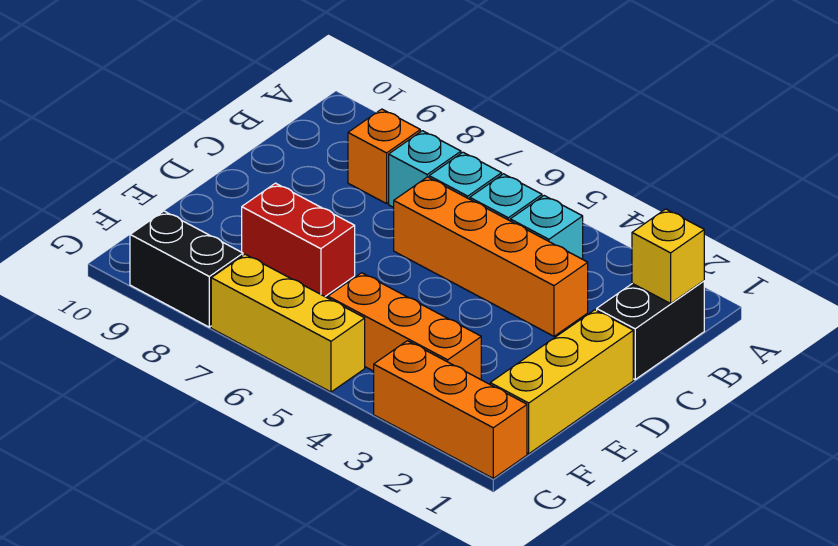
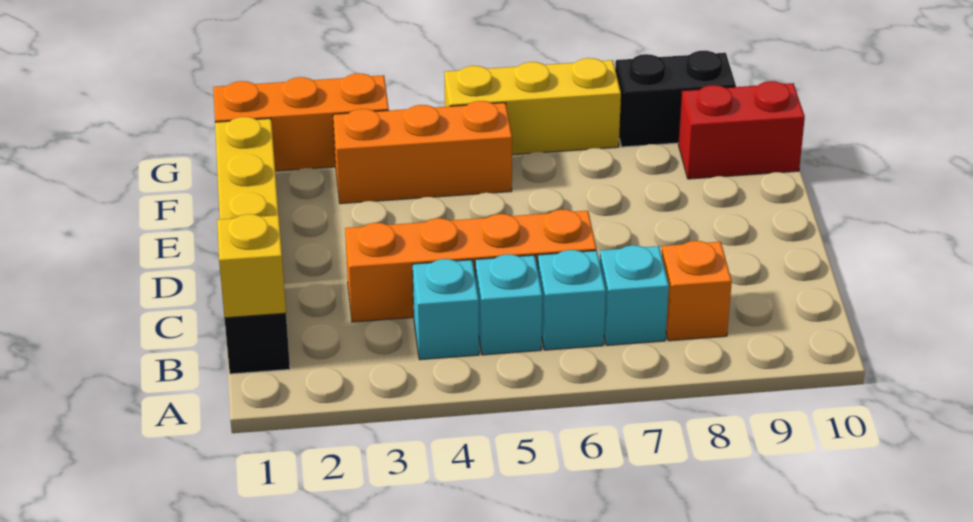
red brick E7:E8 level 1 -> red brick F9:F10 level 1

